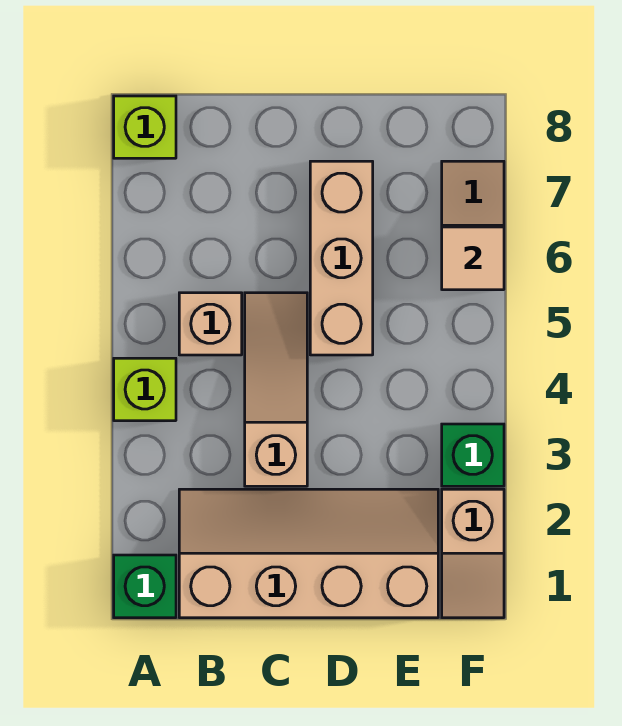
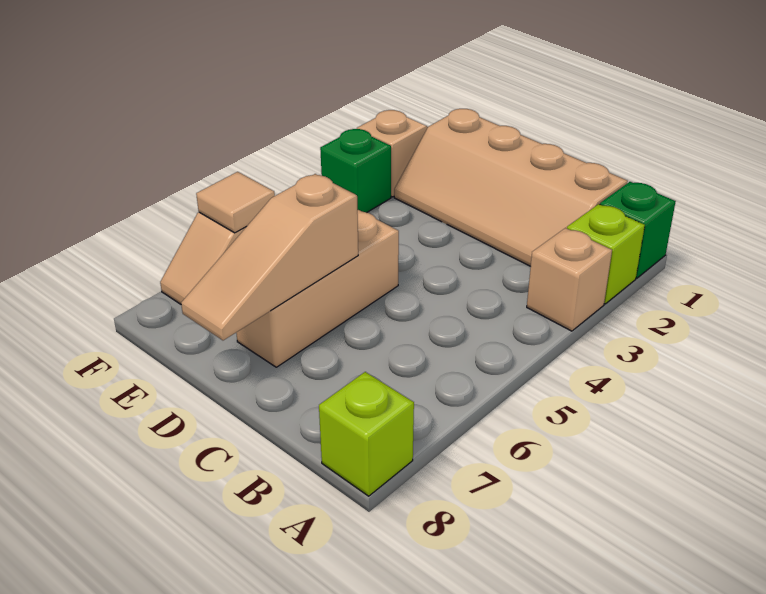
lime brick A4 level 1 -> lime brick A2 level 1
tan brick B5 level 1 -> tan brick A3 level 1
tan slope C3:C5 level 1 top 3 -> tan slope D6:D8 level 2 top 6

